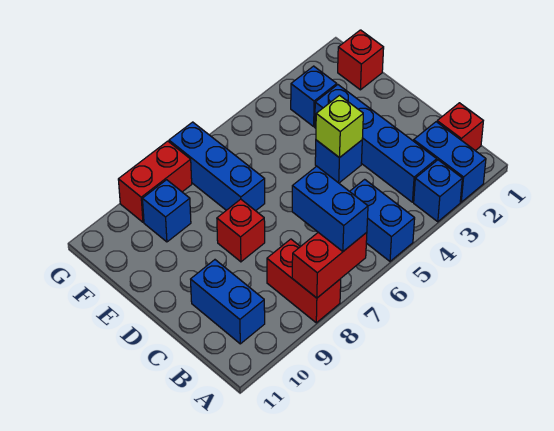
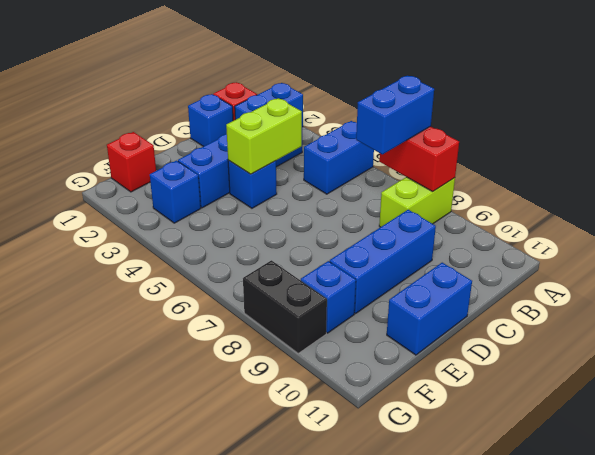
blue brick A3 level 1 -> blue brick C1 level 1
red brick A8:B8 level 1 -> lime brick A8:B8 level 1
blue brick B10:C10 level 1 -> blue brick D11:E11 level 1
lime brick D4 level 2 -> lime brick C4:D4 level 2
red brick D8 level 1 -> none
blue brick E7:G7 level 1 -> blue brick C9:E9 level 1
red brick G8:G9 level 1 -> black brick G8:G9 level 1

